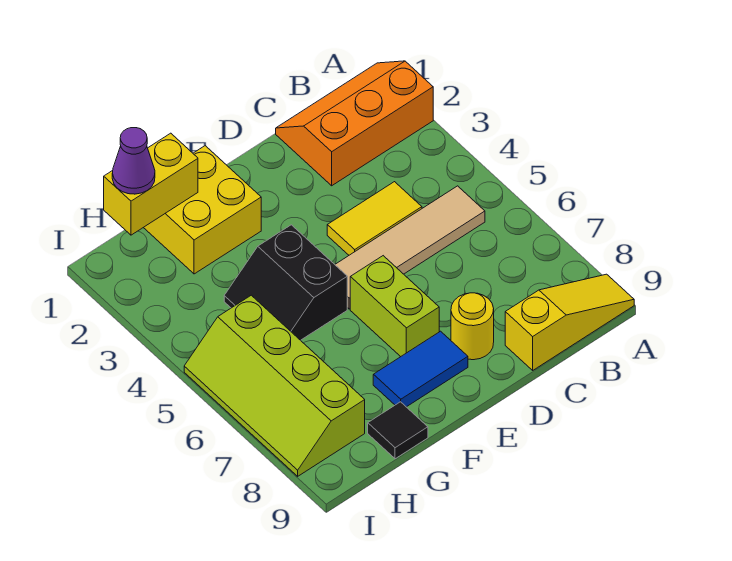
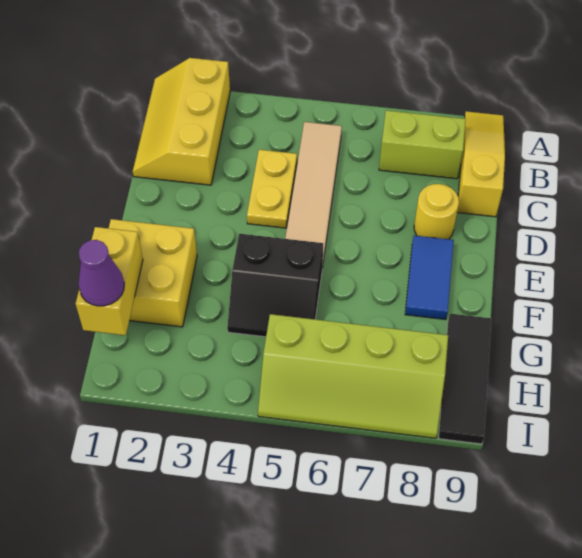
orange slope A1:C2 level 1 top 2 -> yellow slope A1:C2 level 1 top 2
yellow tile C4:D4 level 1 -> yellow plate C4:D4 level 1
lime brick E6:E7 level 1 -> lime brick B7:B8 level 1
black tile G9 level 1 -> black tile G9:I9 level 1

